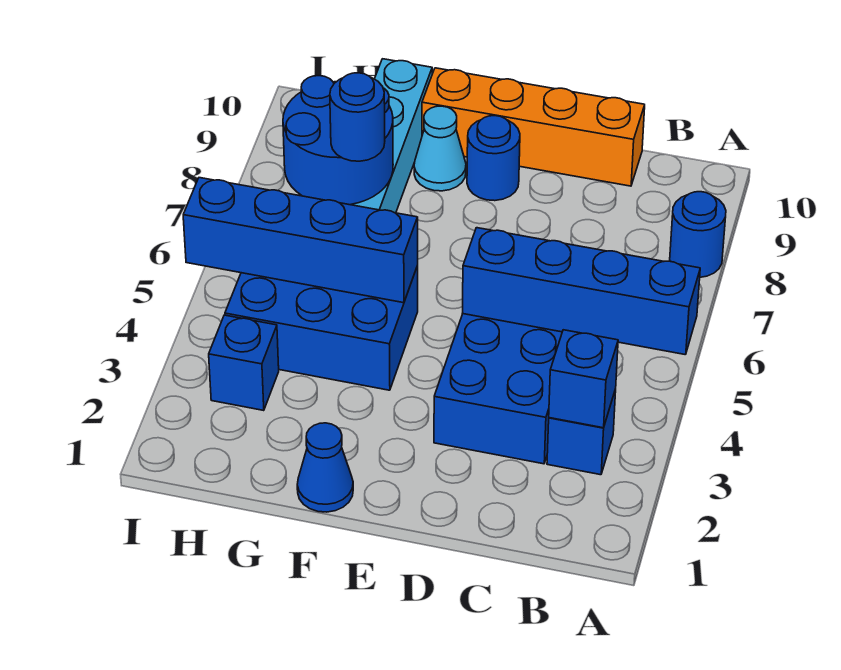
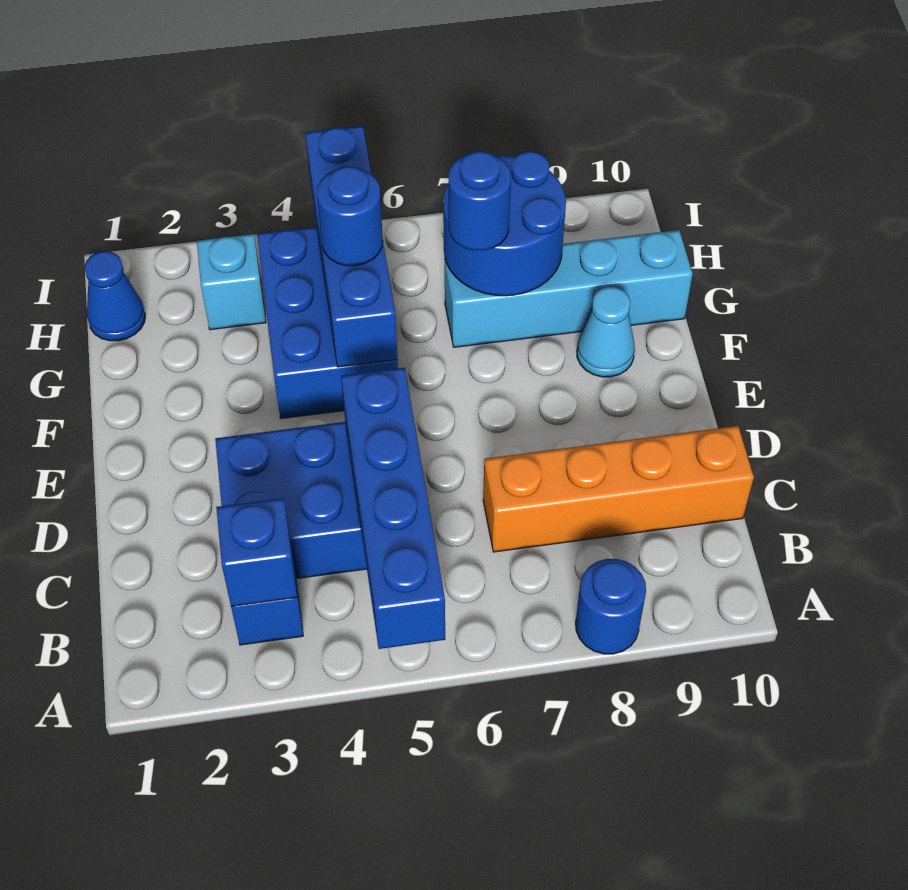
orange brick C10:F10 level 1 -> orange brick C7:C10 level 1
blue round brick E9 level 1 -> blue round brick G5 level 3
blue cone F1 level 1 -> blue cone H1 level 1
blue brick H3 level 1 -> cyan brick H3 level 1

